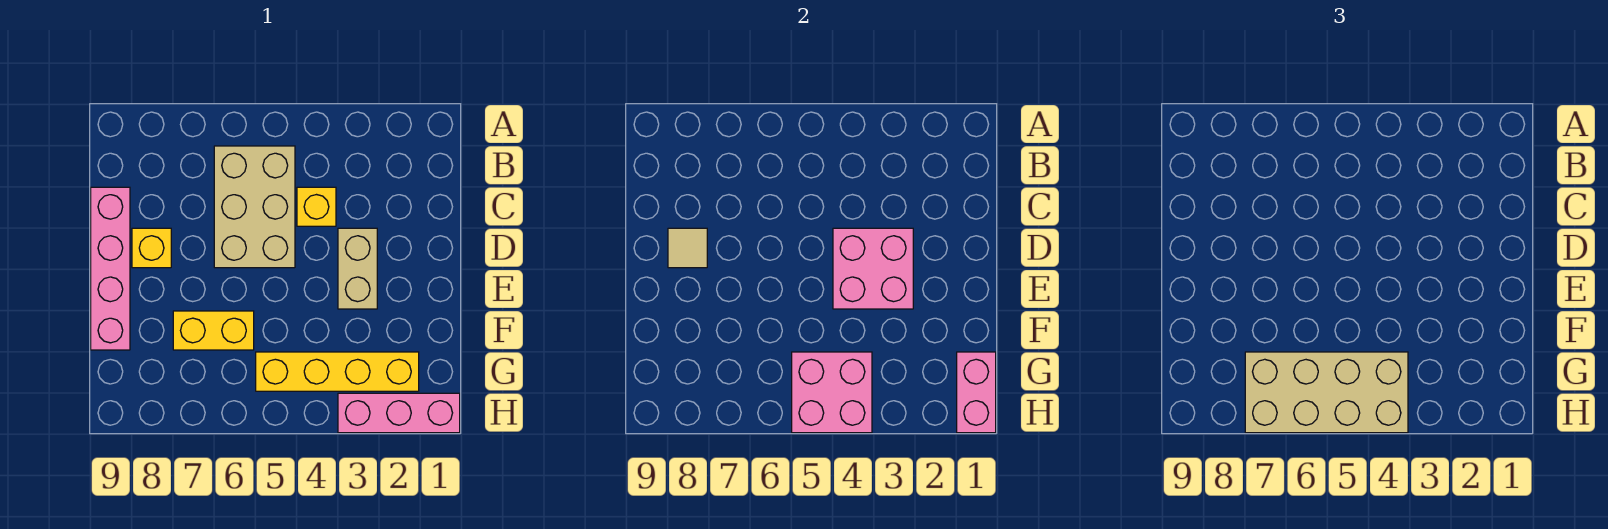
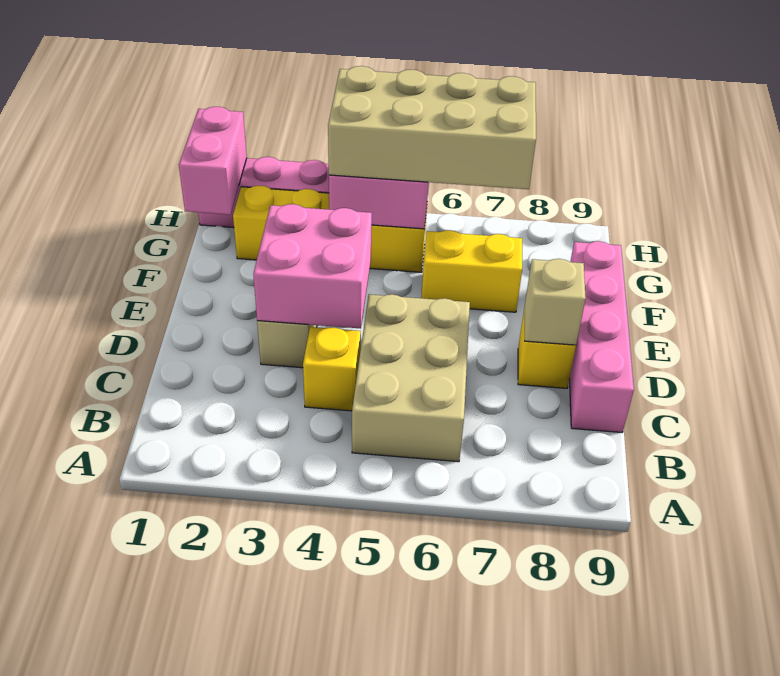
tan tile D8 level 2 -> tan brick D8 level 2

